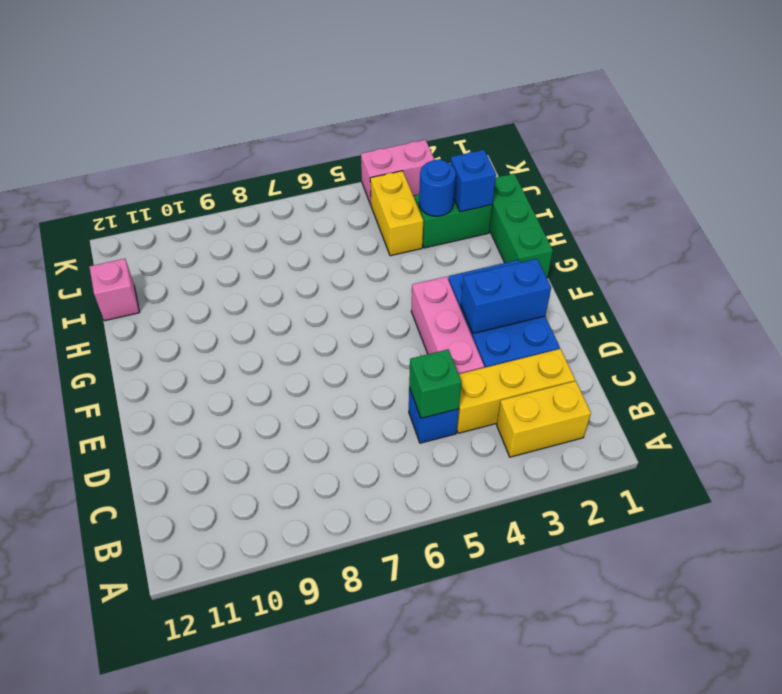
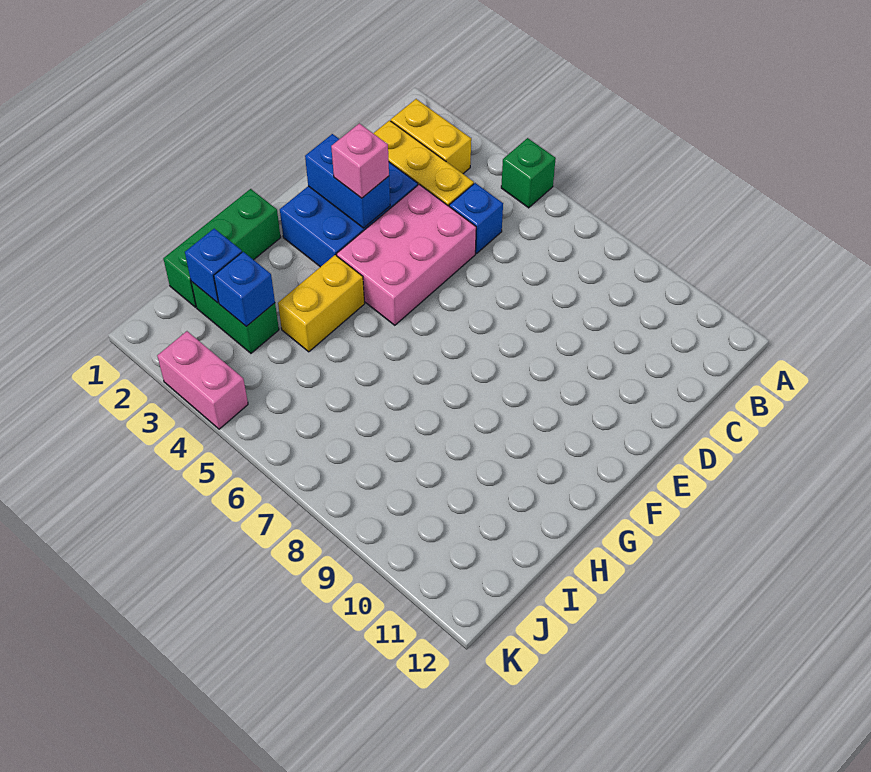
green brick C5 level 2 -> green brick A5 level 1
pink brick D4:F4 level 1 -> pink brick D4:F5 level 1
blue round brick I3 level 2 -> blue brick I3 level 2
yellow brick I4:J4 level 1 -> yellow brick G4:H4 level 1
pink brick I12 level 1 -> pink brick E3 level 3

